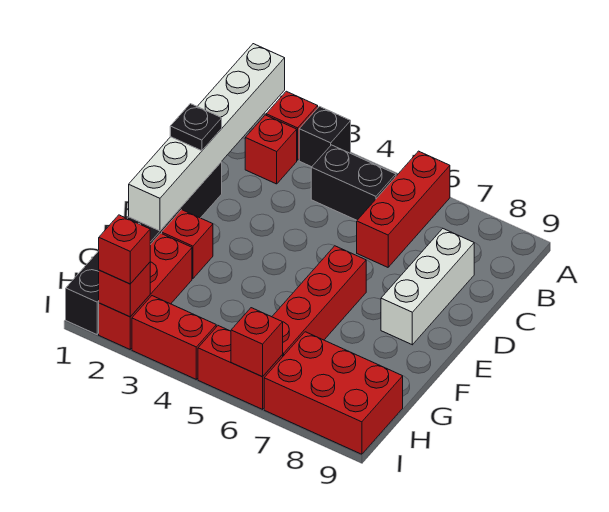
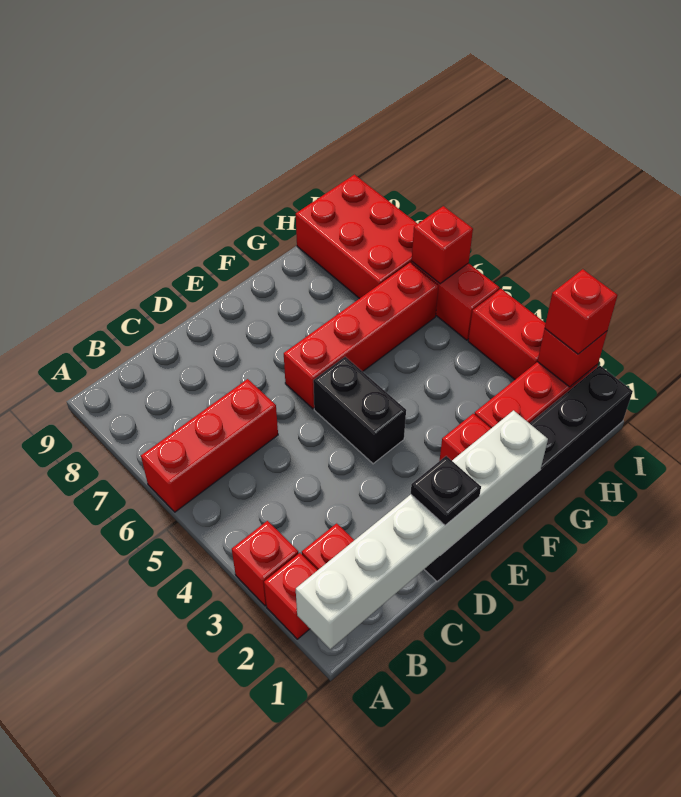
black brick A3 level 1 -> red brick A3 level 1
black brick B4:B5 level 1 -> black brick E4:E5 level 1
white brick C8:E8 level 1 -> none

